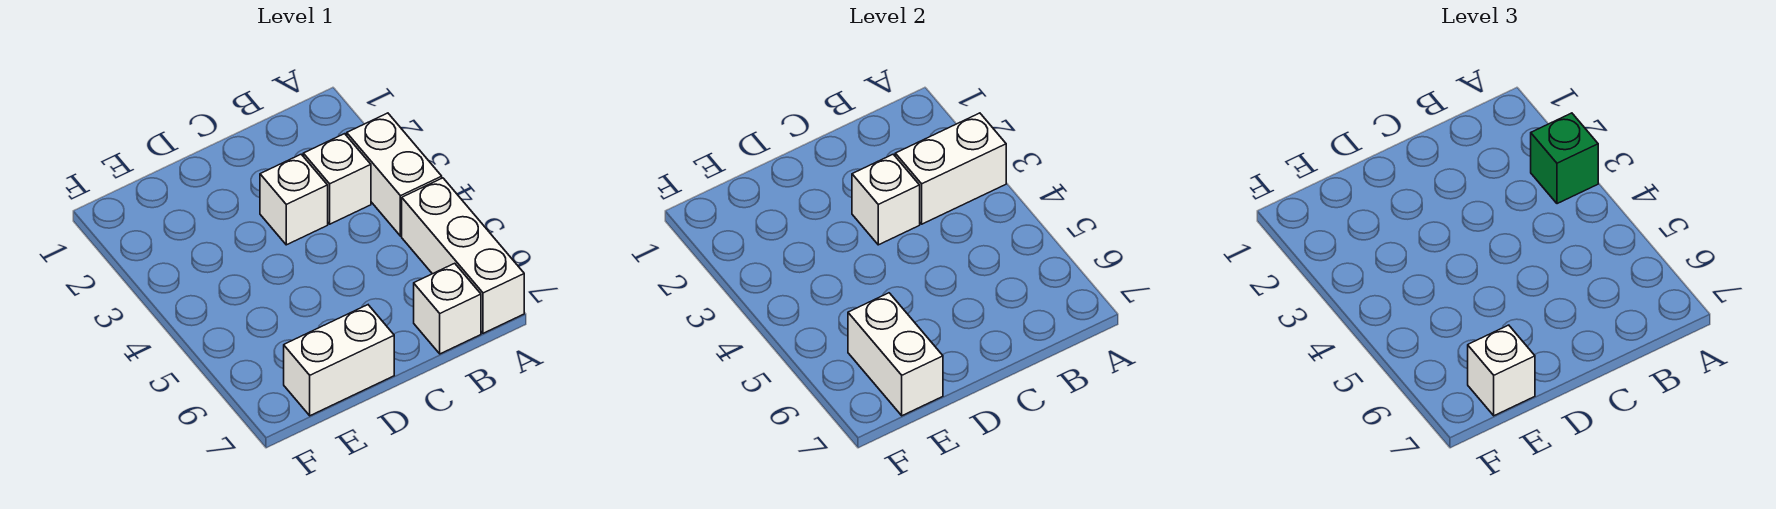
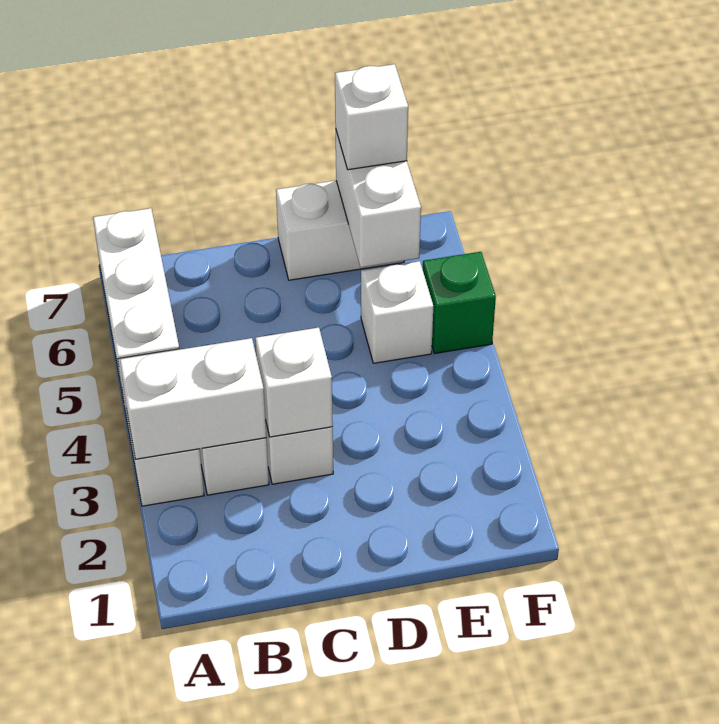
green brick A3 level 3 -> green brick F5 level 1
white brick B7 level 1 -> white brick E5 level 1

